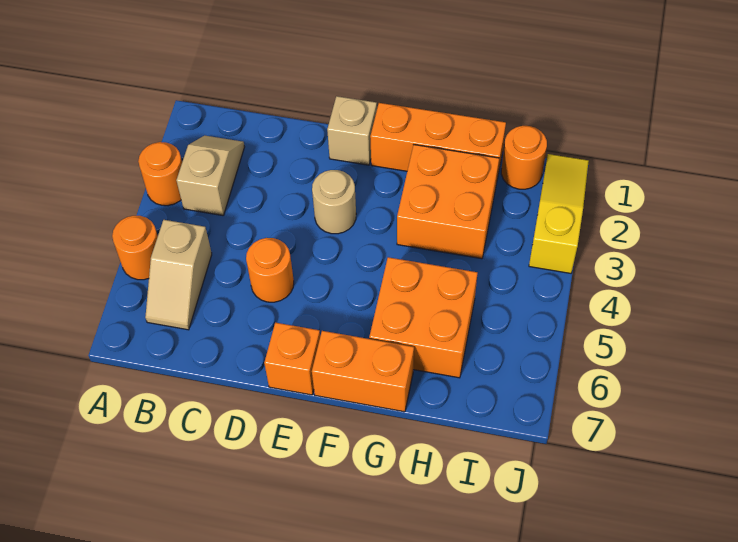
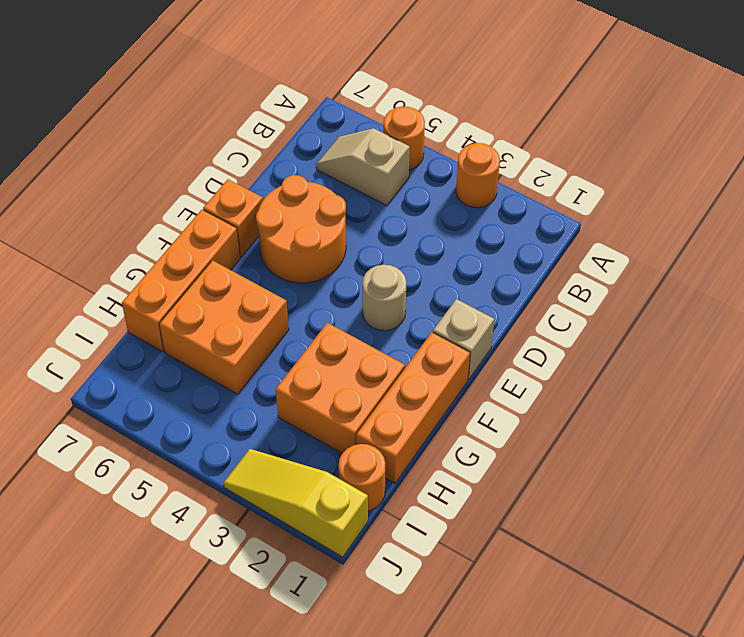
tan slope B2:B3 level 1 top 3 -> none
orange round brick D5 level 1 -> orange round brick D5:E6 level 1
orange brick F7:G7 level 1 -> orange brick F7:H7 level 1
yellow slope J1:J3 level 1 top 3 -> yellow slope J1:J3 level 1 top 1

